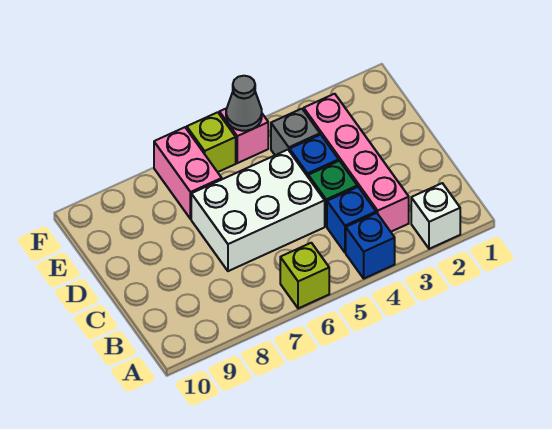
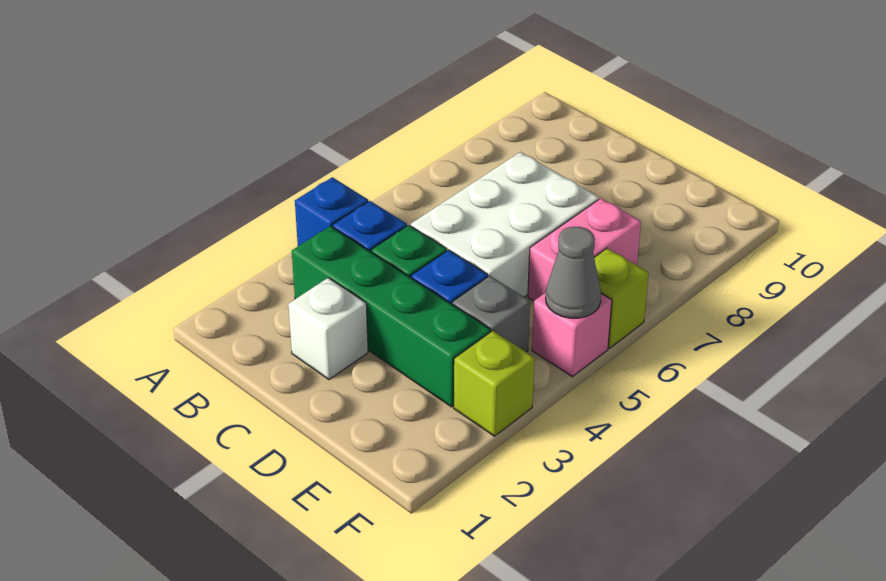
white brick A2 level 1 -> white brick C2 level 1
lime brick A6 level 1 -> lime brick F3 level 1
pink brick B3:E3 level 1 -> green brick B3:E3 level 1
pink brick E7:F7 level 1 -> pink brick E6:E7 level 1

